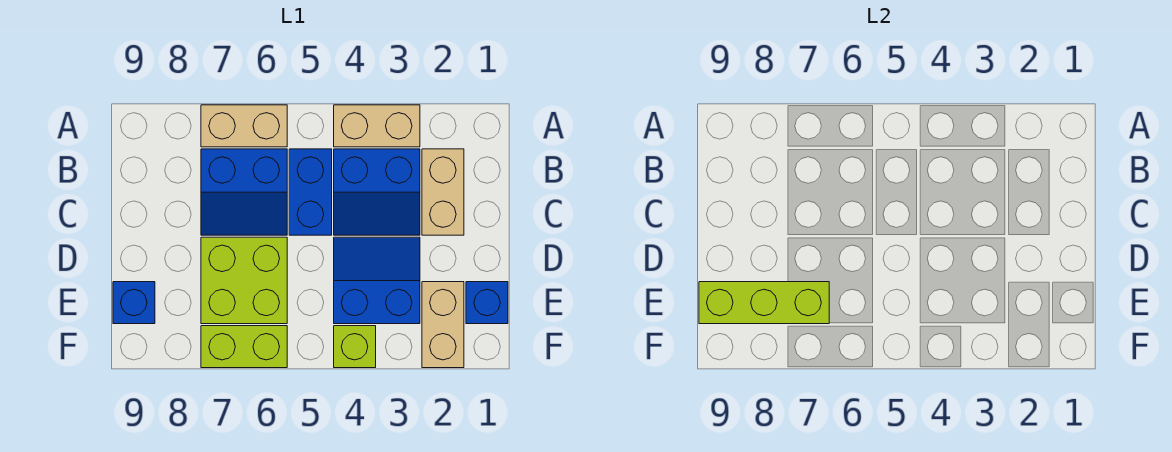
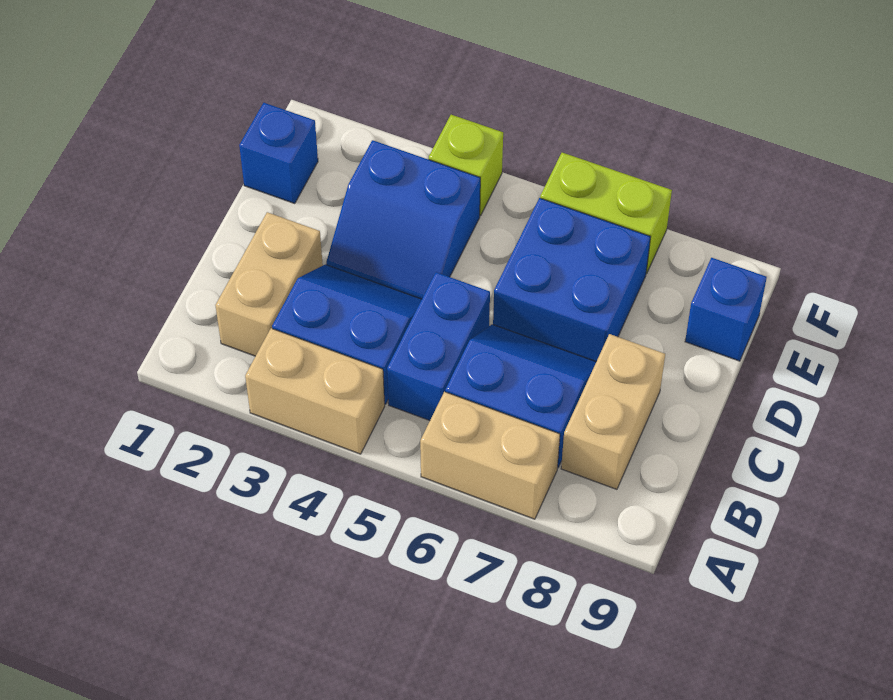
lime brick D6:E7 level 1 -> blue brick D6:E7 level 1
tan brick E2:F2 level 1 -> tan brick B8:C8 level 1
lime brick E7:E9 level 2 -> none

